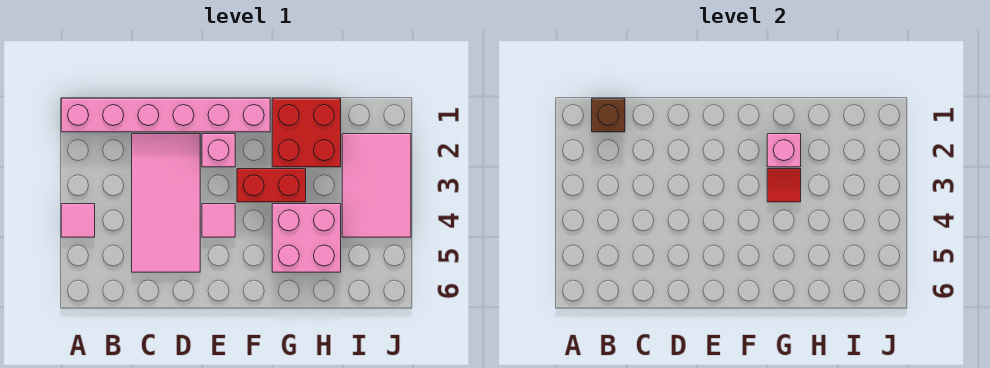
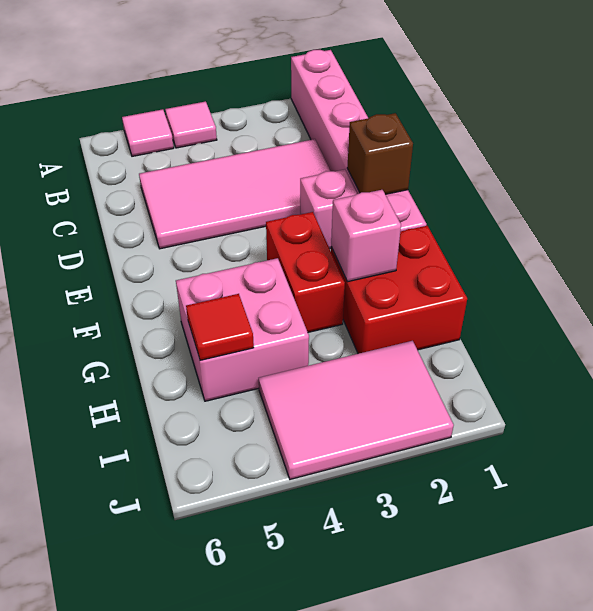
brown brick B1 level 2 -> brown brick E1 level 2
pink tile E4 level 1 -> pink tile A5 level 1
red tile G3 level 2 -> red tile H5 level 2

